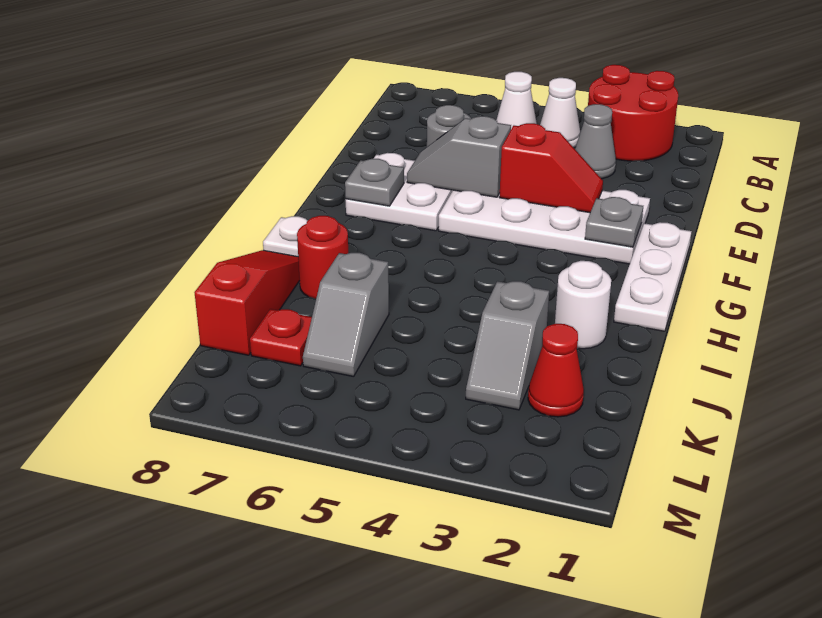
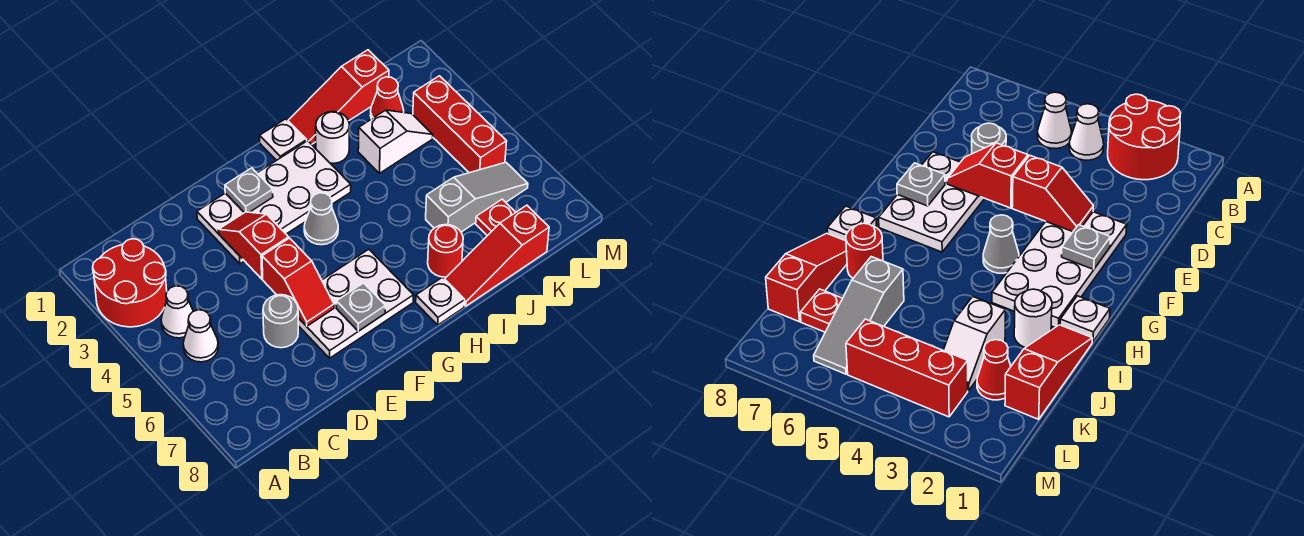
grey cone C3 level 1 -> grey cone G4 level 1
white plate E2:F5 level 1 -> white plate E2:H3 level 1
grey slope E5:E6 level 2 top 5 -> red slope E5:E6 level 2 top 5
white plate E6:F7 level 1 -> white plate E6:G7 level 1
white plate F1:H1 level 1 -> white plate H1 level 1
none -> red slope I1:K1 level 1 top K
grey slope J3:K3 level 1 top J -> white slope J3:K3 level 1 top J
grey slope J6:K6 level 1 top J -> grey slope J6:L6 level 1 top J
none -> red brick L3:L5 level 1

